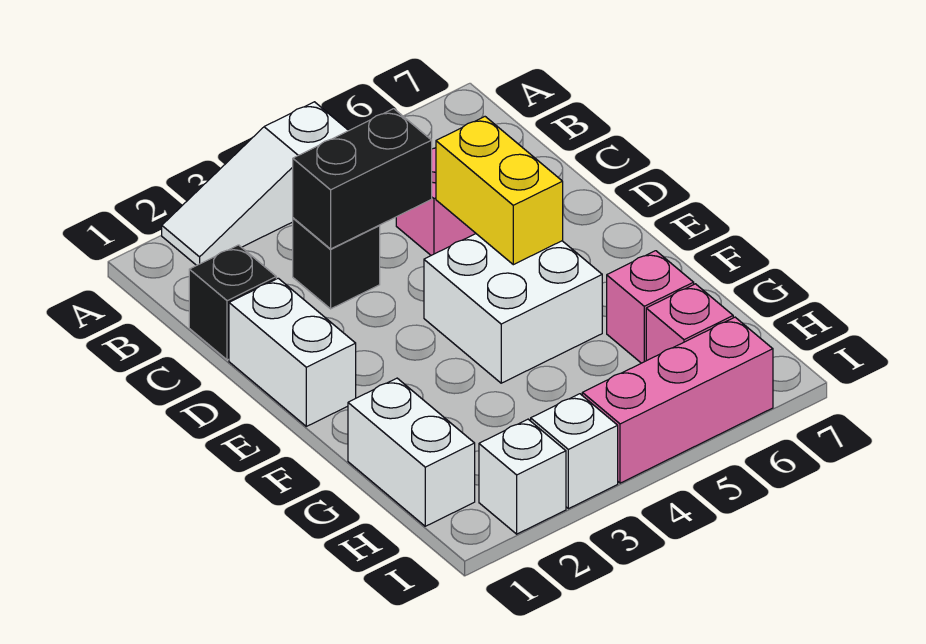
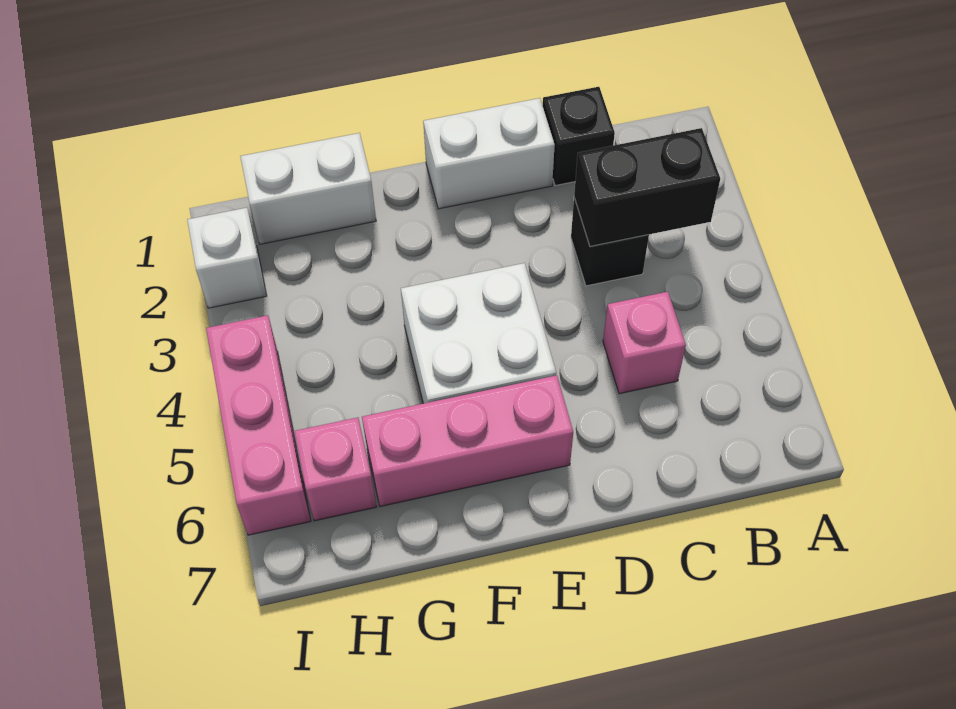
white slope A2:A4 level 1 top 4 -> none
black brick C3:C4 level 2 -> black brick B3:C3 level 2
yellow brick D5:E5 level 2 -> none
pink brick G6 level 1 -> pink brick E6:G6 level 1
white brick I3 level 1 -> none

